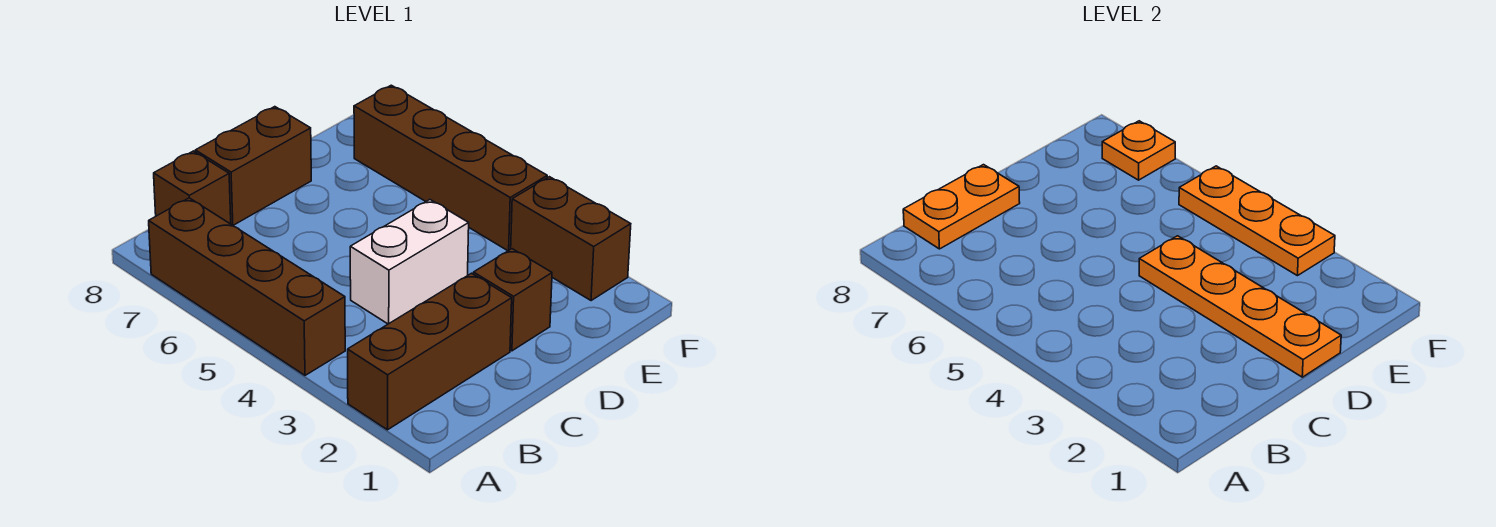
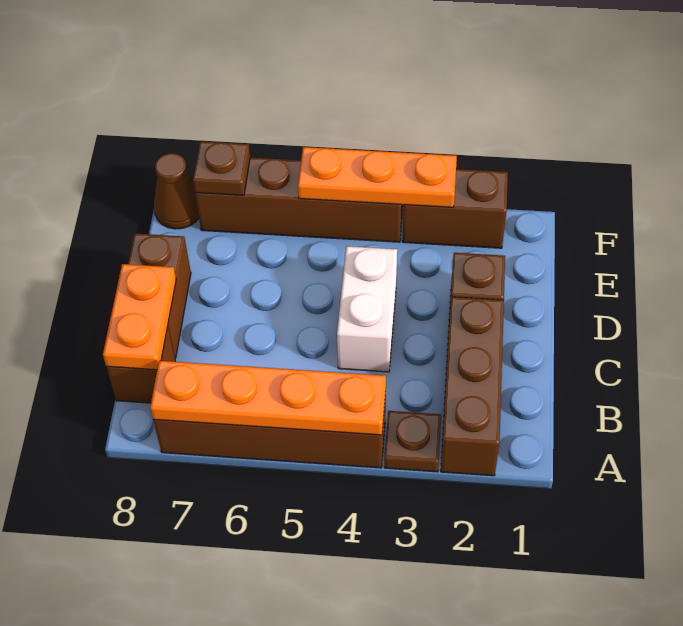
none -> brown plate A3 level 1
orange plate D1:D4 level 2 -> orange plate A4:A7 level 2
orange plate F7 level 2 -> brown plate F7 level 2
none -> brown cone F8 level 1

